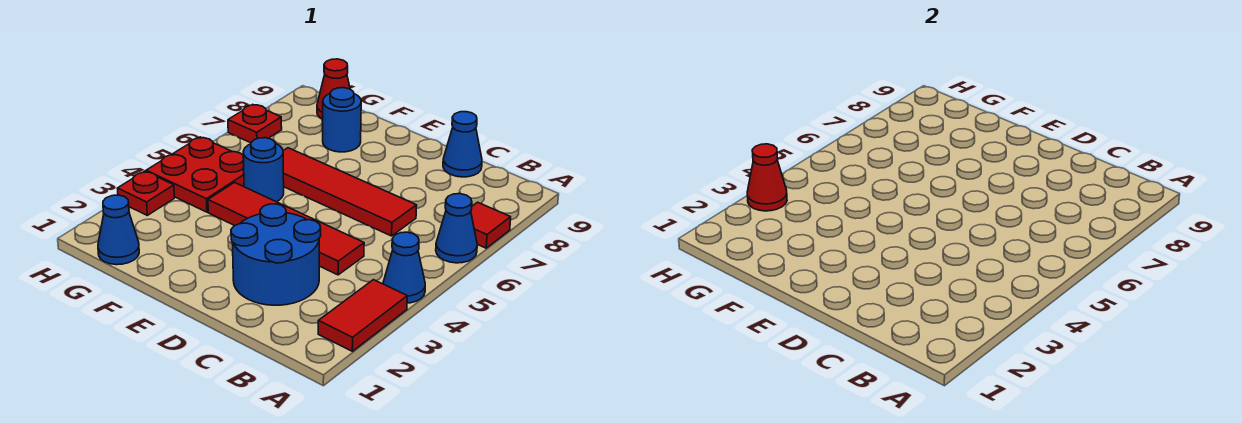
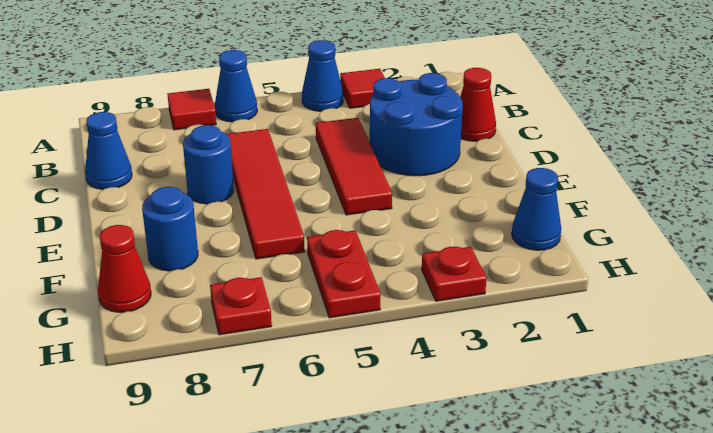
red tile A2:A3 level 1 -> red tile A3 level 1
red tile C4:F4 level 1 -> red tile C4:E4 level 1
blue round brick F5 level 1 -> blue round brick D7 level 1
red plate G4:H5 level 1 -> red plate G5:H5 level 1
red cone H3 level 2 -> red cone C1 level 1

